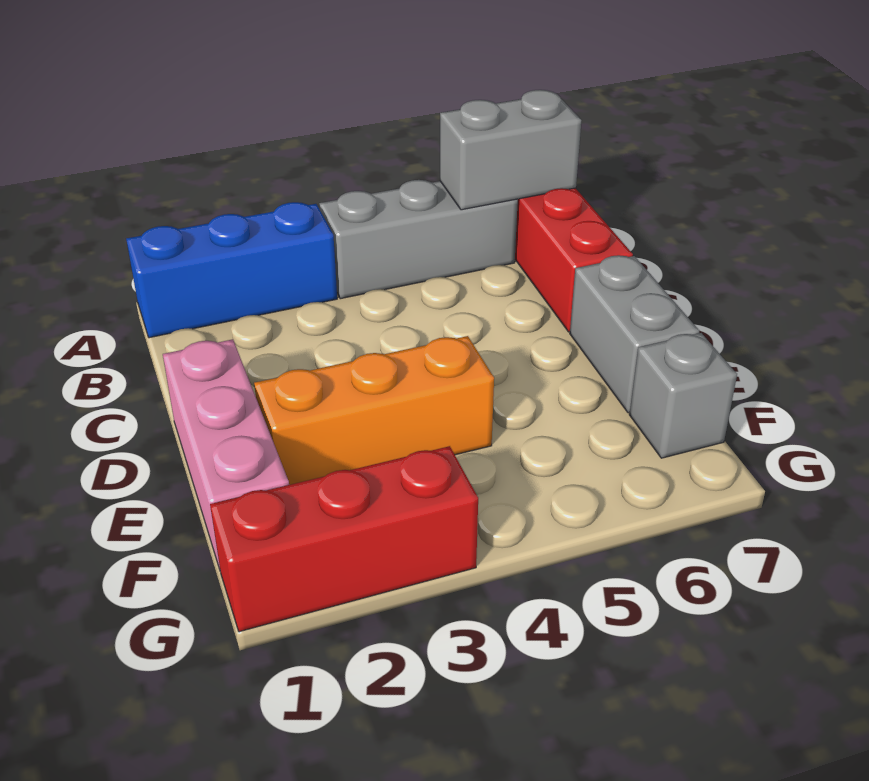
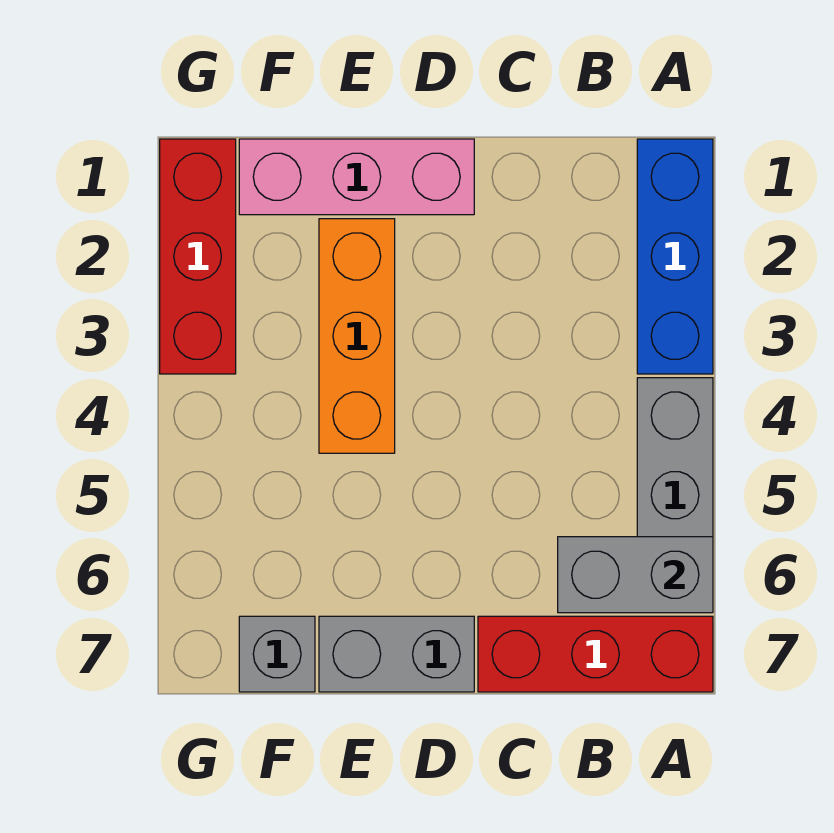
grey brick A6:A7 level 2 -> grey brick A6:B6 level 2

